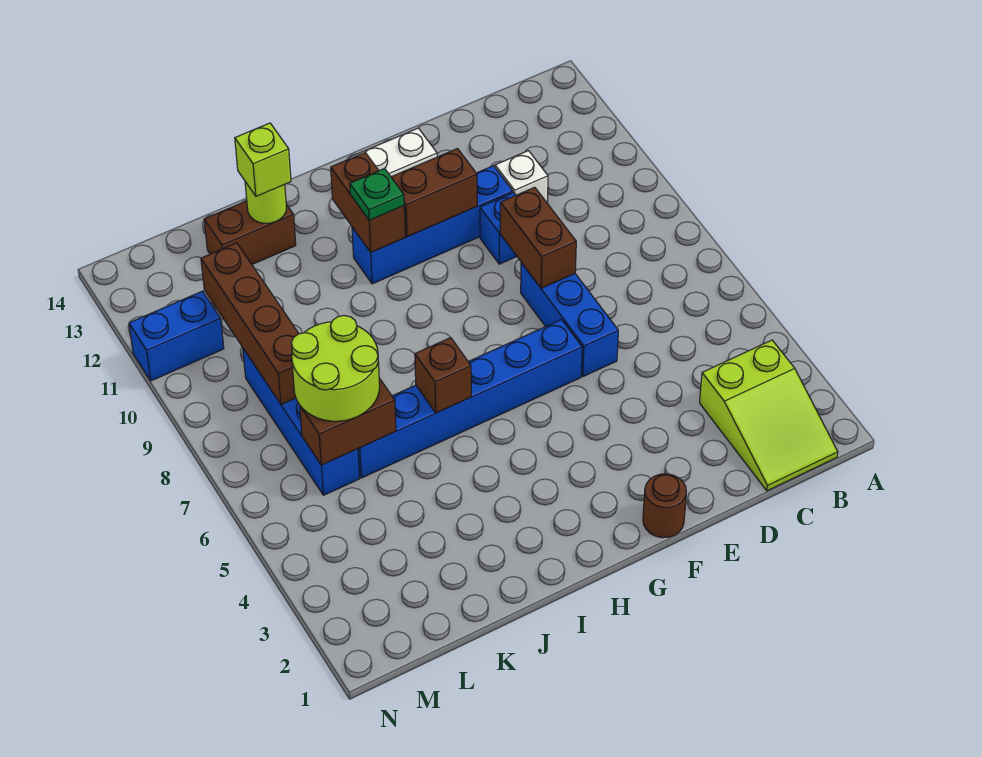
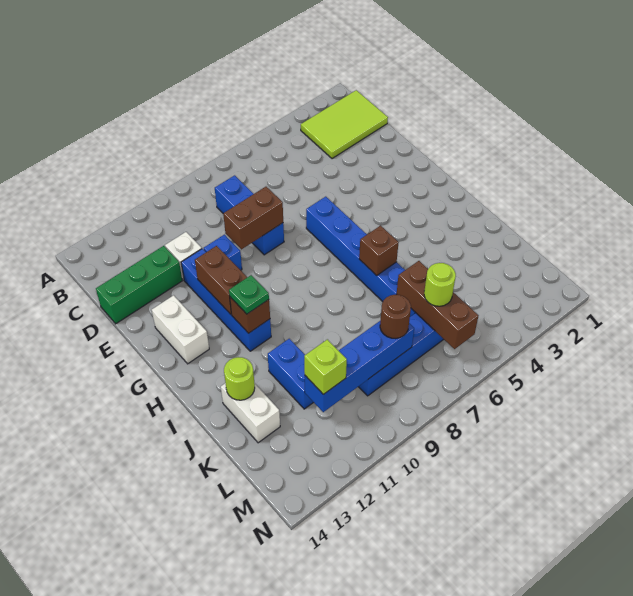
lime slope B1:C3 level 1 top 3 -> lime tile B1:C3 level 1
none -> green brick D12:D14 level 1
blue brick E6:E8 level 1 -> blue brick C8:E8 level 1
brown round brick F1 level 1 -> brown round brick L8 level 3
brown brick H11:H12 level 2 -> brown brick H11 level 2
brown brick J13:K13 level 1 -> white brick J13:K13 level 1
lime brick J13 level 3 -> lime brick L11 level 3
brown brick K6:L6 level 2 -> brown brick K6:M6 level 2
lime round brick K6:L7 level 3 -> lime round brick L6 level 3
brown brick L8:L11 level 2 -> blue brick L8:L11 level 2
blue brick M11:N11 level 1 -> blue brick J11:K11 level 1

